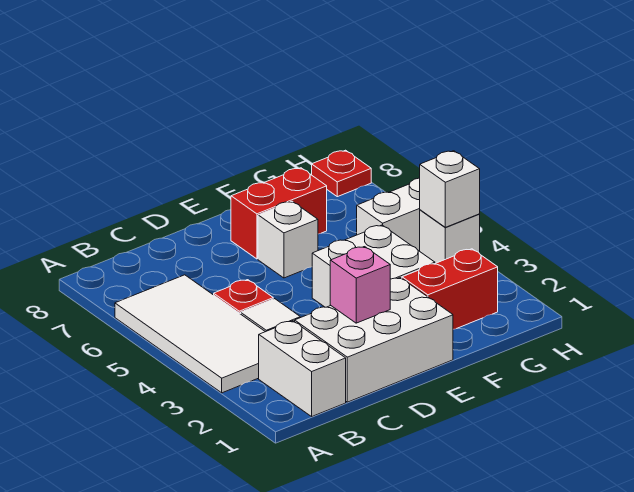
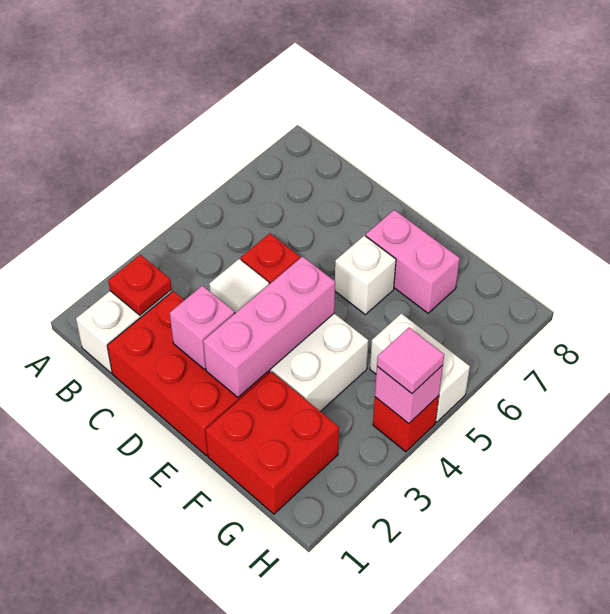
white tile A3:B6 level 1 -> none
white brick C1:E2 level 1 -> red brick C1:E2 level 1
none -> pink brick E2:E4 level 2
red brick E7:F7 level 1 -> pink brick E7:F7 level 1
red brick F2:G2 level 1 -> red brick F1:G2 level 1
white brick H4 level 1 -> red brick H4 level 1
white brick H4 level 2 -> pink brick H4 level 2
none -> pink tile H4 level 3
red plate H8 level 1 -> red plate B2 level 2

